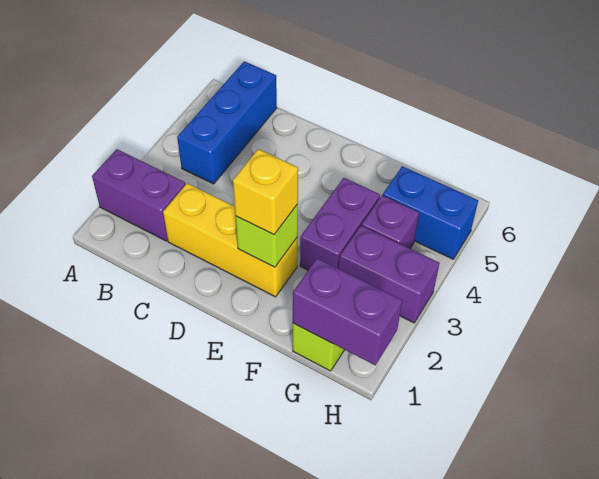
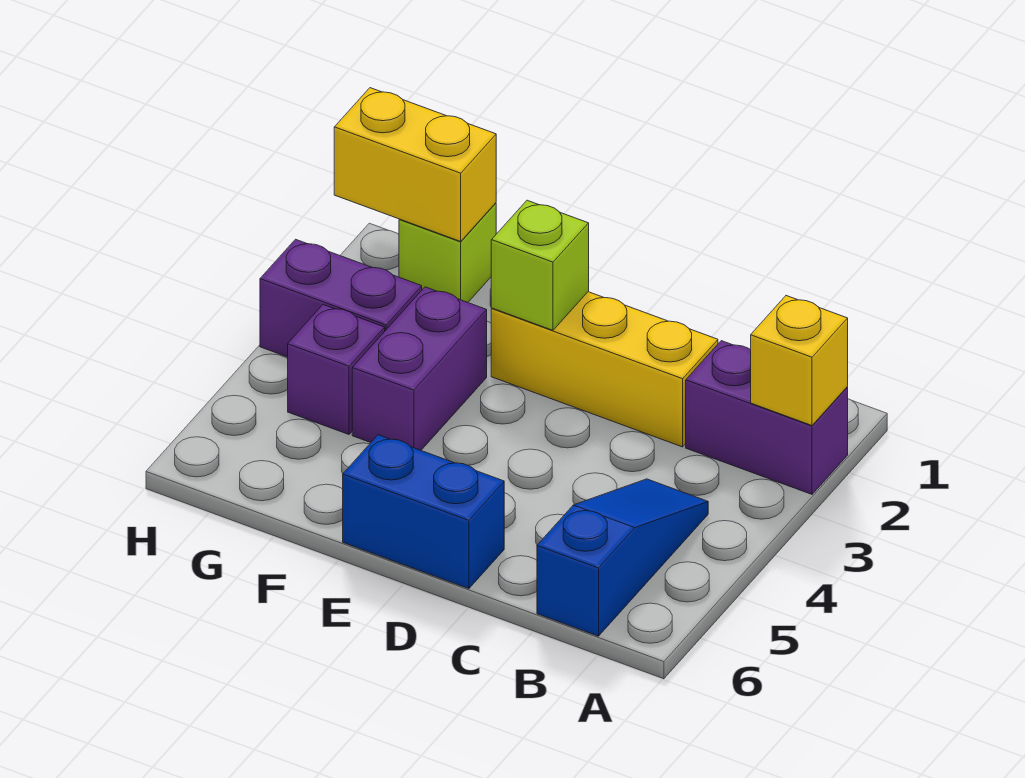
blue brick B4:B6 level 1 -> blue slope B4:B6 level 1 top 6
yellow brick E2 level 3 -> yellow brick A2 level 2
purple brick G1:H1 level 2 -> yellow brick G1:H1 level 2
blue brick G5:H5 level 1 -> blue brick D6:E6 level 1

